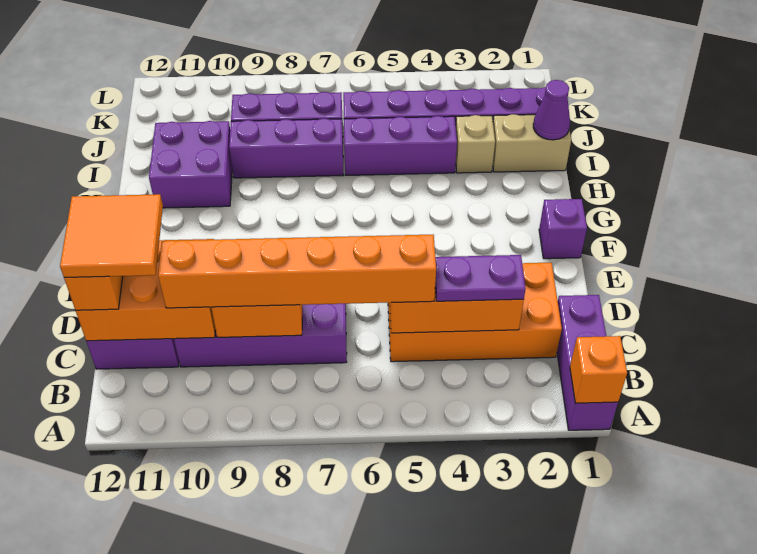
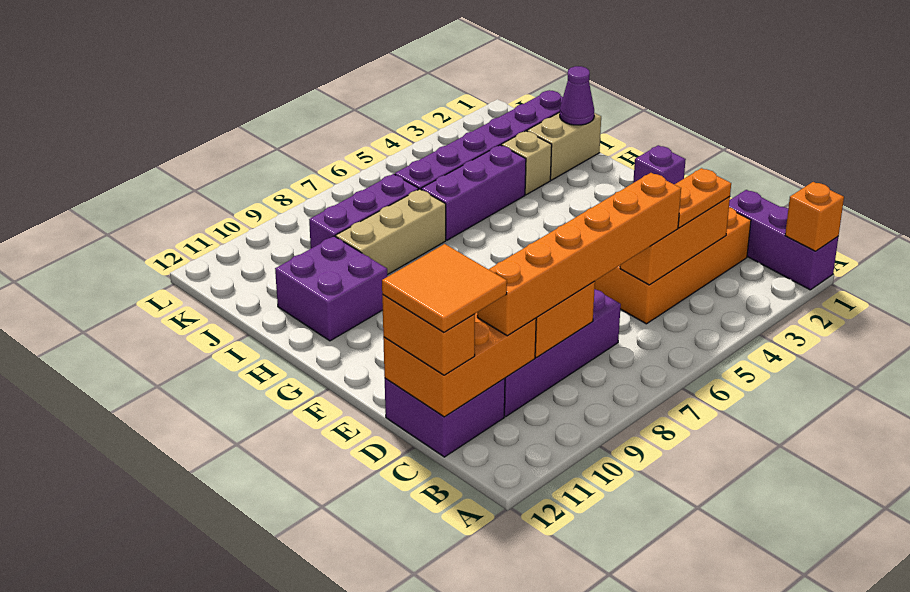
purple plate C3:C4 level 3 -> orange plate C3:C4 level 3
purple brick I7:I9 level 1 -> tan brick I7:I9 level 1

